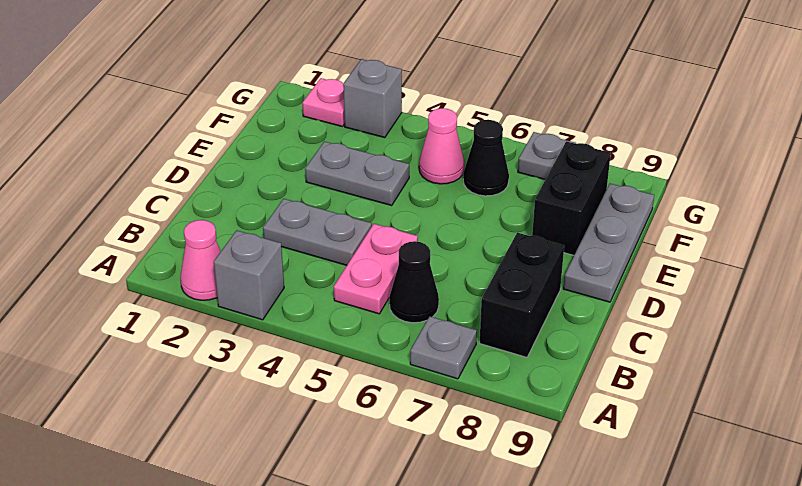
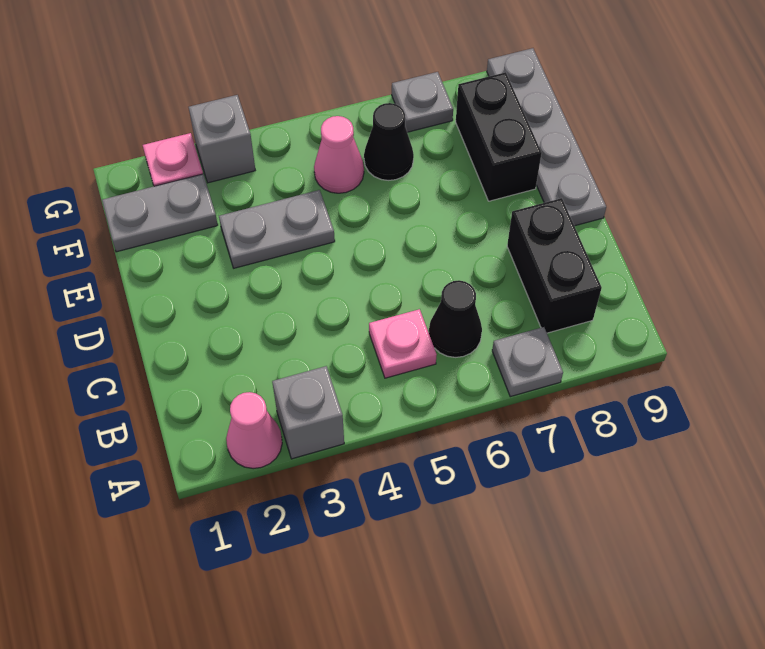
pink plate B5:C5 level 1 -> pink plate B5 level 1
grey plate C3:C4 level 1 -> grey plate F1:F2 level 1
grey plate D9:F9 level 1 -> grey plate D9:G9 level 1

